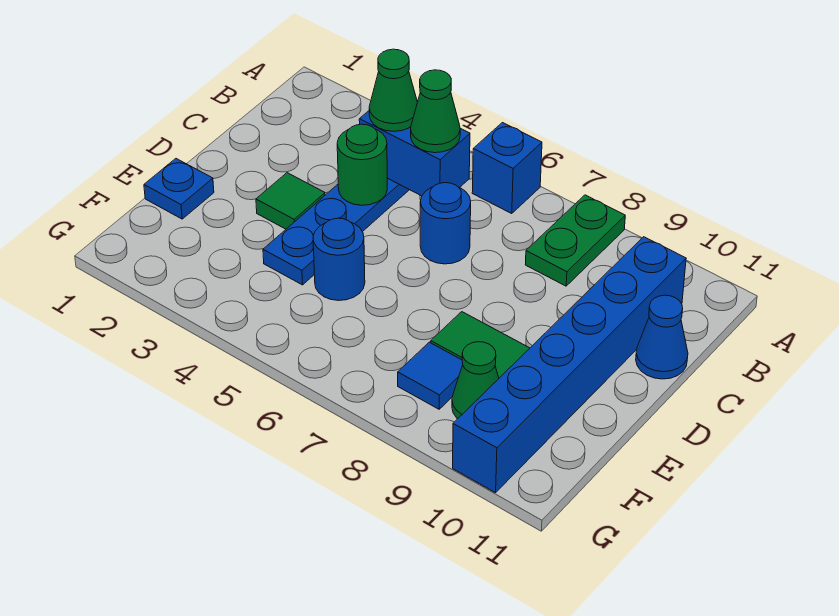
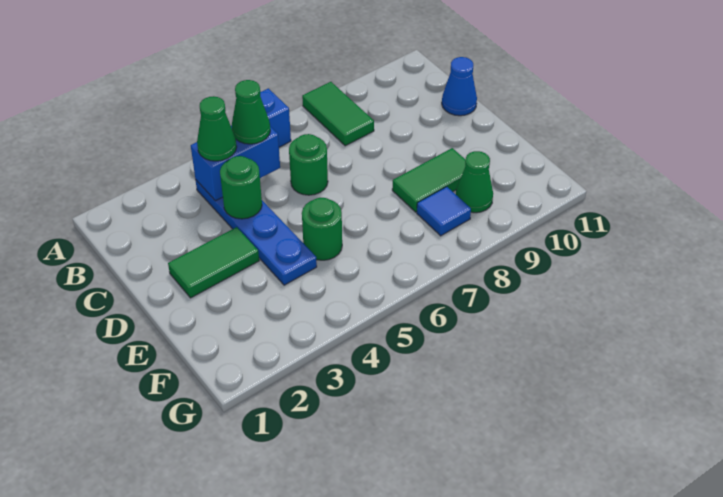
green plate A8:B8 level 1 -> green tile A8:B8 level 1
blue brick B10:G10 level 1 -> none
blue round brick C6 level 1 -> green round brick C6 level 1
green tile D3 level 1 -> green tile D2:D3 level 1
blue plate E1 level 1 -> none
blue round brick E5 level 1 -> green round brick E5 level 1

